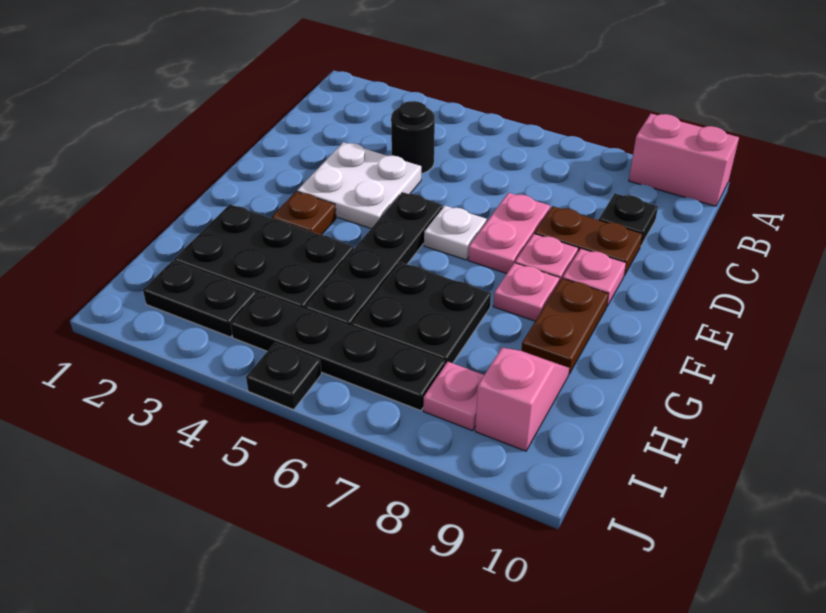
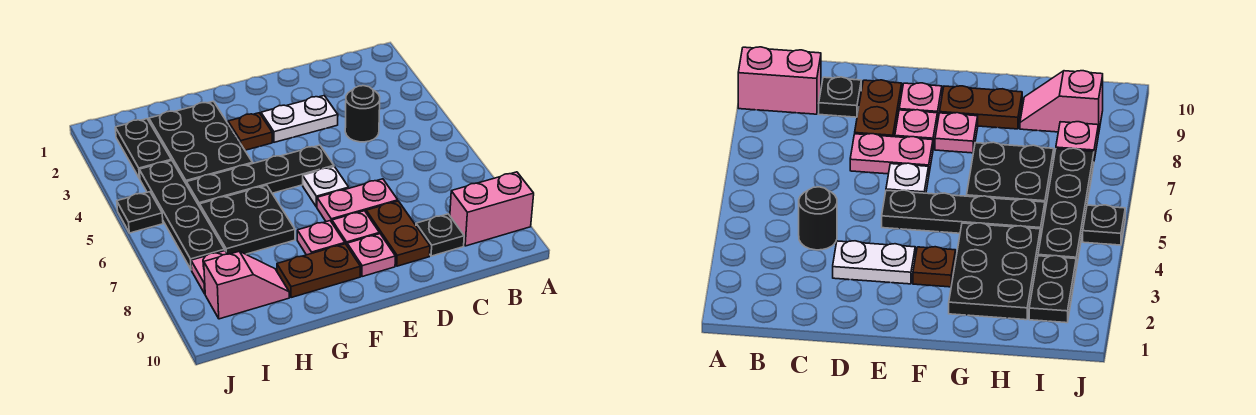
pink brick A9:A10 level 1 -> pink brick A9:B9 level 1
white plate D3:E4 level 1 -> white plate D3:E3 level 1

